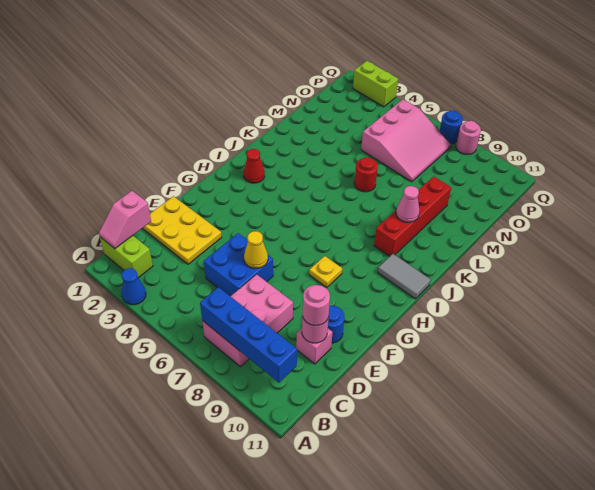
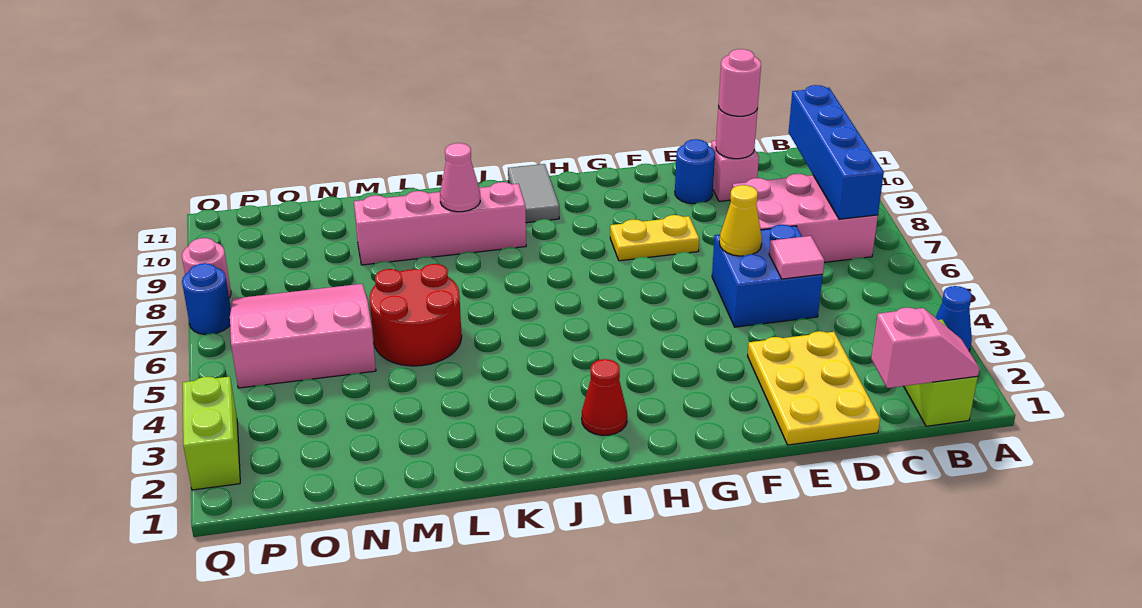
none -> pink tile D5 level 2
yellow plate G8 level 1 -> yellow plate F8:G8 level 1
red brick J9:M9 level 1 -> pink brick J9:M9 level 1
red round brick L6 level 1 -> red round brick L5:M6 level 1

